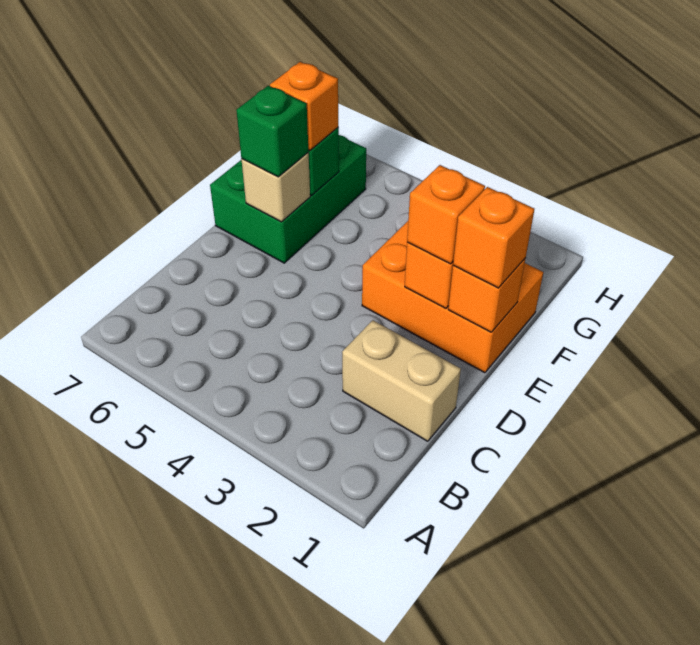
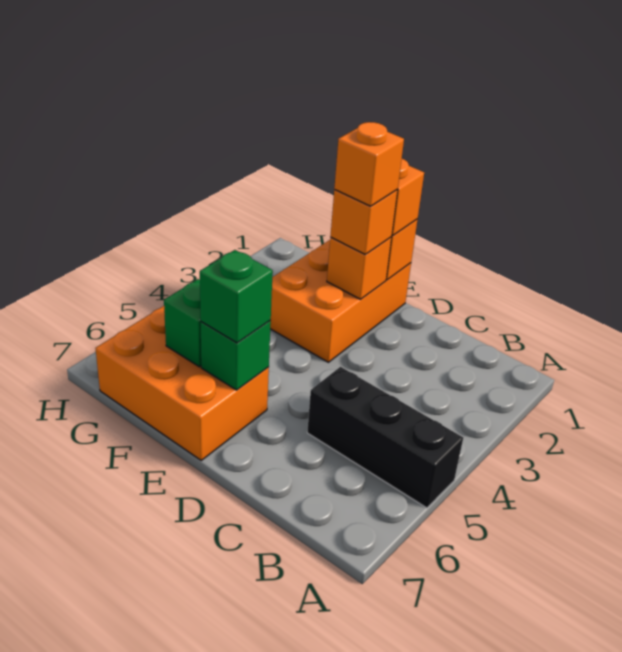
none -> black brick A5:C5 level 1
tan brick C1:C2 level 1 -> none
green brick E6:G7 level 1 -> orange brick E6:G7 level 1
tan brick E6 level 2 -> green brick E6 level 2
orange brick F6 level 3 -> orange brick E2 level 4

